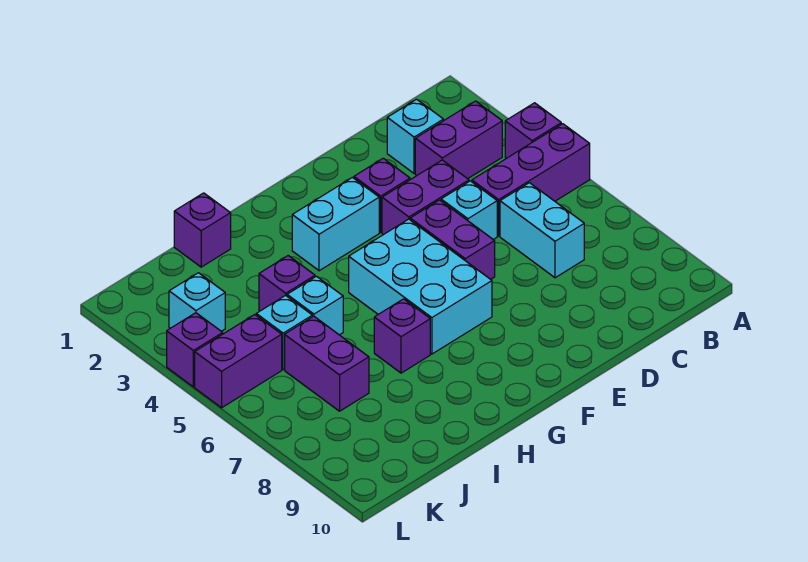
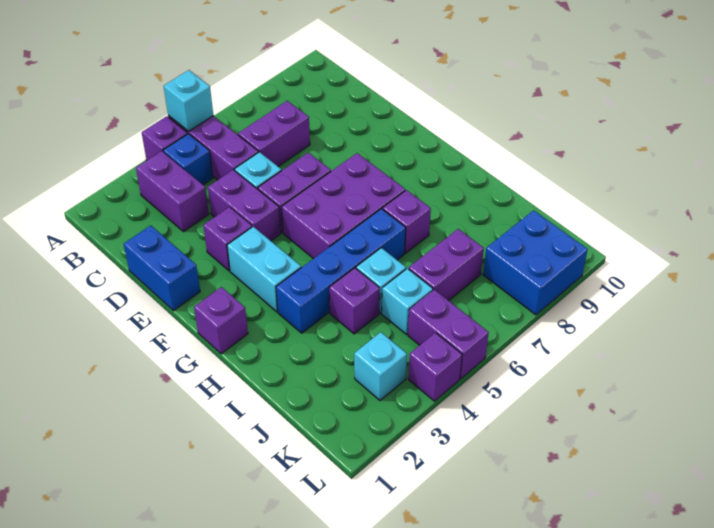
none -> blue brick B4 level 1
cyan brick C2 level 1 -> cyan brick A5 level 2
cyan brick C6:C7 level 1 -> purple brick C6:C7 level 1
none -> blue brick D1:E1 level 1
cyan brick F5:G7 level 1 -> purple brick F5:G7 level 1
none -> blue brick H3:H6 level 1
purple brick I1 level 1 -> purple brick G1 level 1
none -> blue brick K8:L9 level 1

